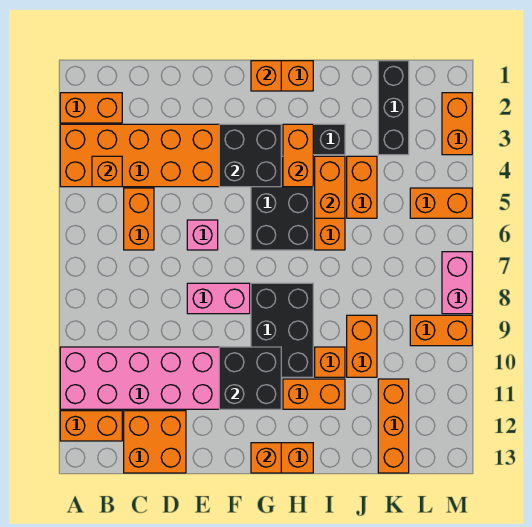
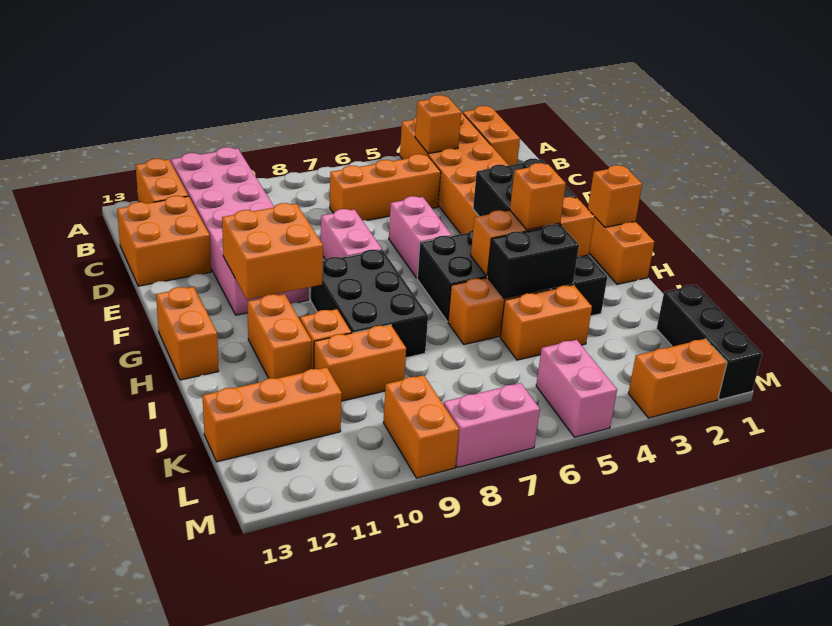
orange brick C5:C6 level 1 -> orange brick C5:C7 level 1
pink brick E6 level 1 -> pink brick E6:F6 level 1
black brick F10:G11 level 2 -> orange brick F10:G11 level 2
black brick G8:H10 level 1 -> black brick G8:I9 level 1
orange brick G13 level 2 -> orange brick H4 level 3
orange brick H3:H4 level 2 -> orange brick H3:H5 level 2
orange brick I4:I5 level 2 -> black brick I4:I5 level 2
black brick K1:K3 level 1 -> black brick K1:M1 level 1
orange brick L5:M5 level 1 -> pink brick L5:M5 level 1

